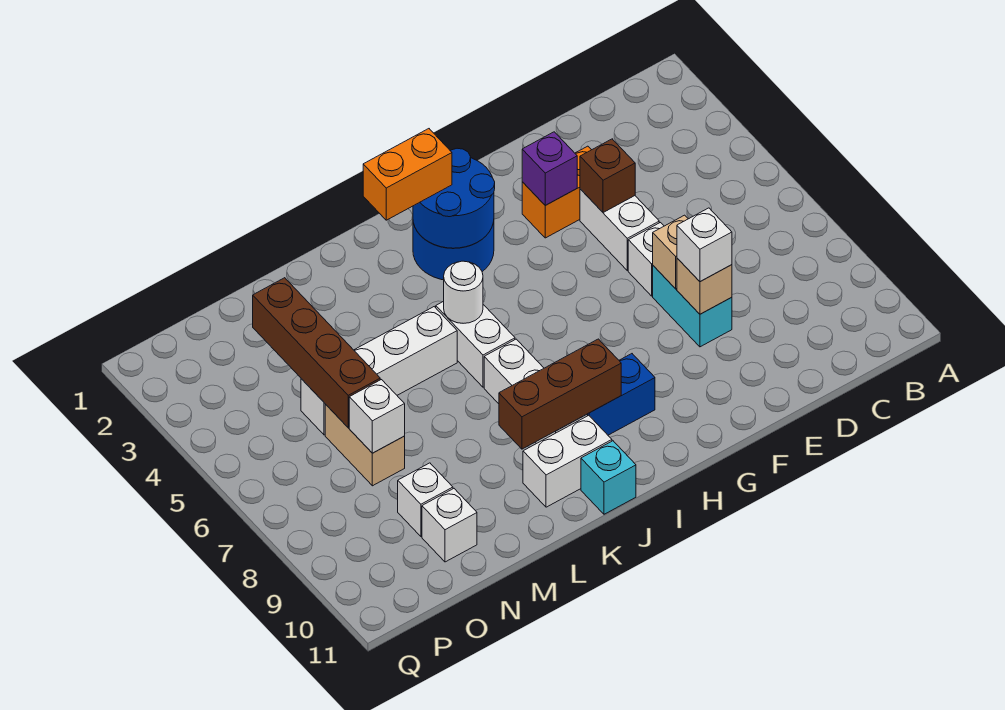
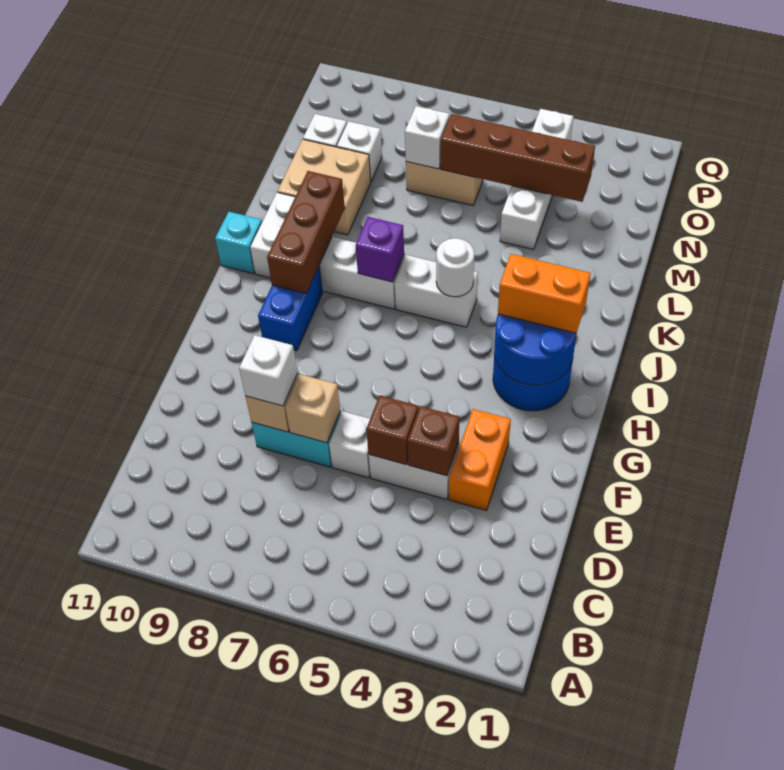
none -> brown brick E5 level 2
purple brick F3 level 2 -> purple brick J7 level 2
orange brick I2:J2 level 3 -> orange brick I2:I3 level 3
white brick K5:N5 level 1 -> white brick M4:P4 level 1
none -> tan brick L9:M10 level 1

